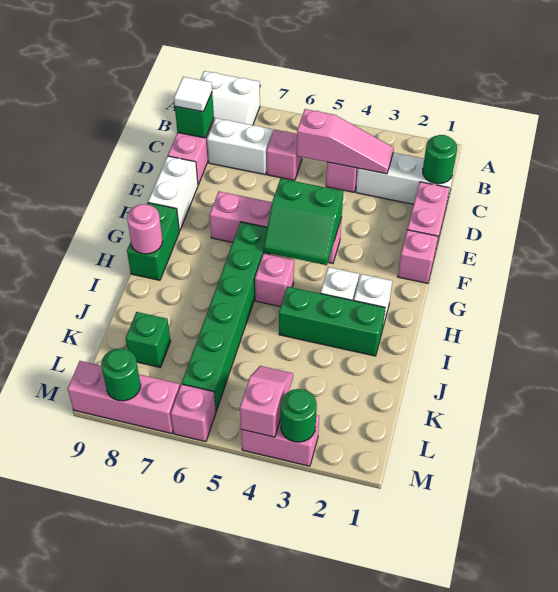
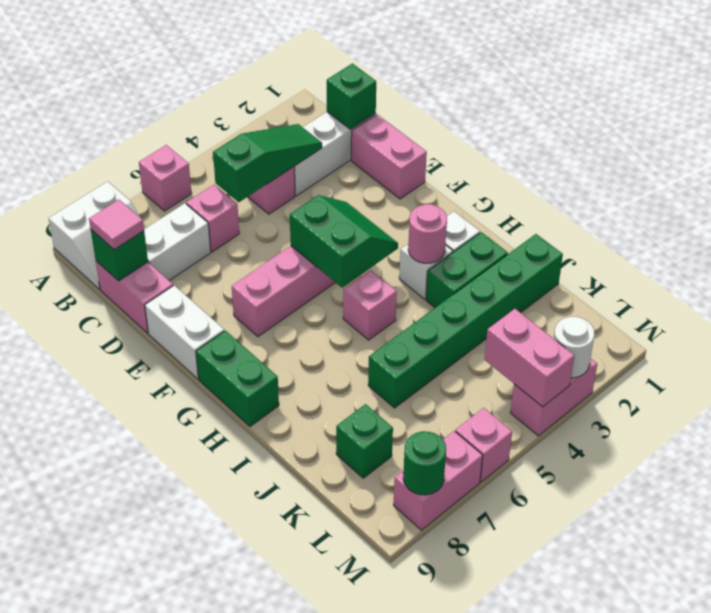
green round brick C1 level 2 -> green brick C1 level 2
pink slope C3:C5 level 2 top 5 -> green slope C3:C5 level 2 top 5
white tile C9 level 3 -> pink tile C9 level 3
pink brick F1 level 1 -> pink brick A6 level 1
green slope F4:G5 level 2 top F -> green slope F4:G5 level 2 top 5
green brick G6:L6 level 1 -> green brick J1:J6 level 1
pink round brick H9 level 2 -> pink round brick H3 level 2
green brick I2:I4 level 1 -> green brick I2:I3 level 1
pink slope L4:M4 level 2 top M -> pink brick L4:M4 level 2
green round brick M3 level 2 -> white round brick M3 level 2
pink brick M7:M9 level 1 -> pink brick M7:M8 level 1

